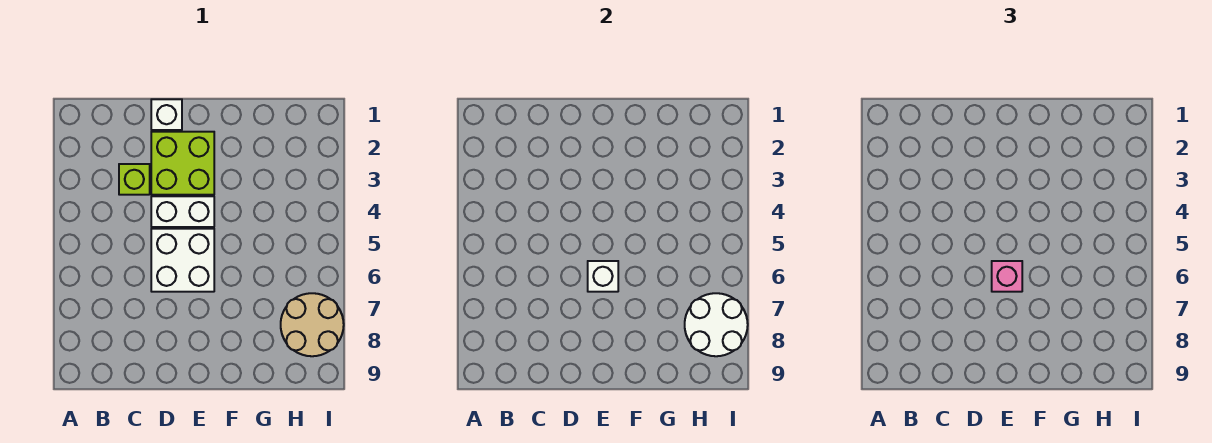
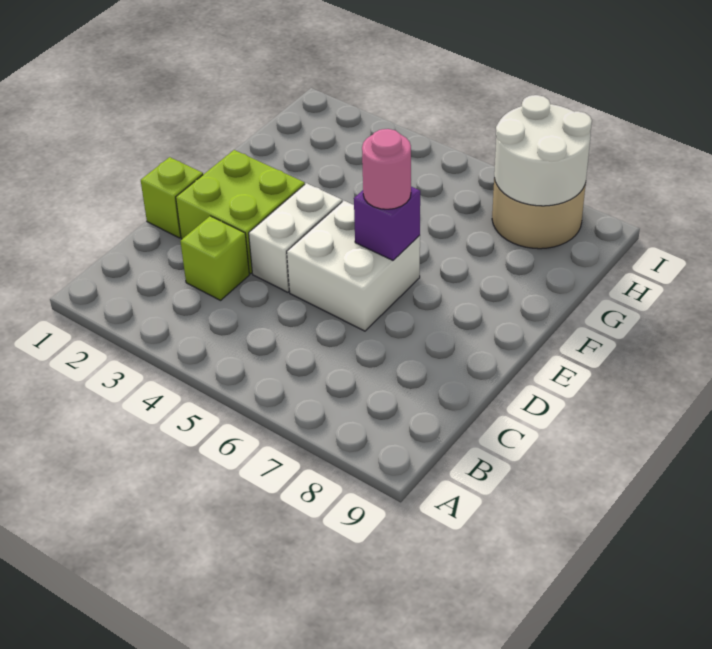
white brick D1 level 1 -> lime brick D1 level 1
white brick E6 level 2 -> purple brick E6 level 2
pink brick E6 level 3 -> pink round brick E6 level 3

